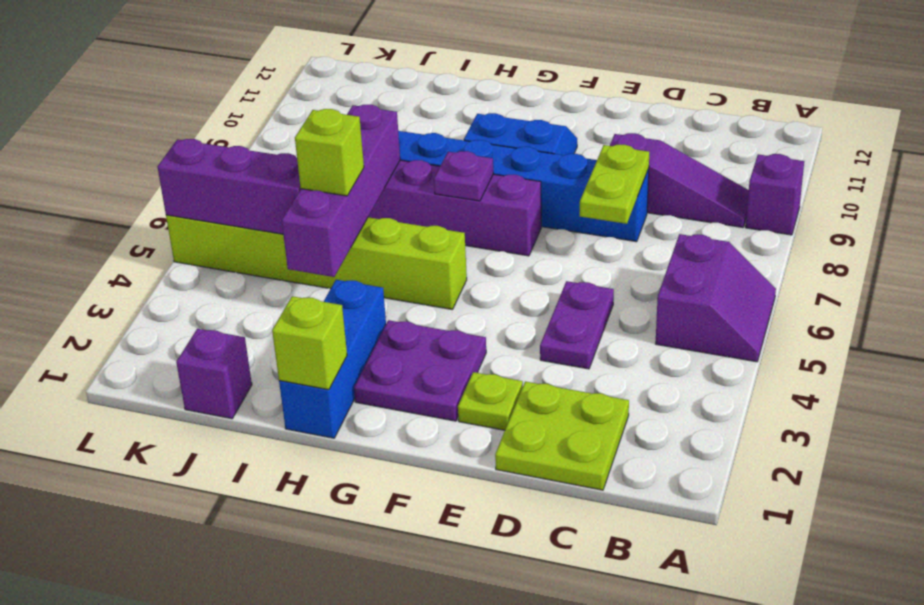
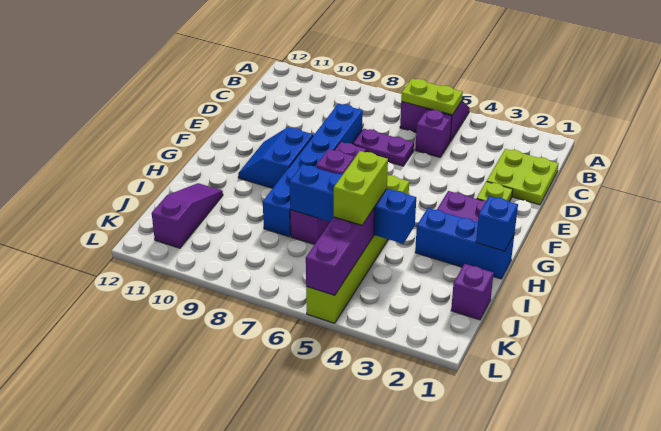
purple brick A9 level 1 -> purple brick C5 level 1
purple slope B9:D9 level 1 top D -> purple slope I11:K11 level 1 top K
purple plate D4:D5 level 1 -> purple plate D6:D7 level 1
lime plate D7:D8 level 2 -> lime plate B5:B6 level 2
lime brick H1 level 2 -> blue brick H1 level 2
purple brick I4:I7 level 2 -> blue brick I4:I7 level 2
lime brick I5 level 3 -> lime brick I5:J5 level 3

